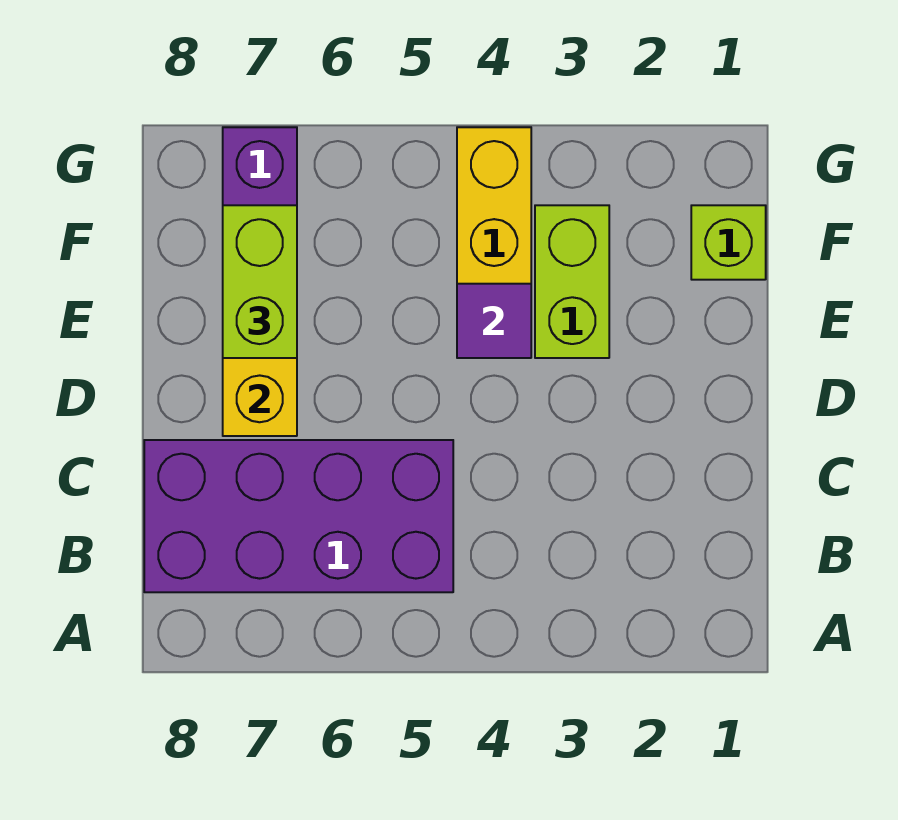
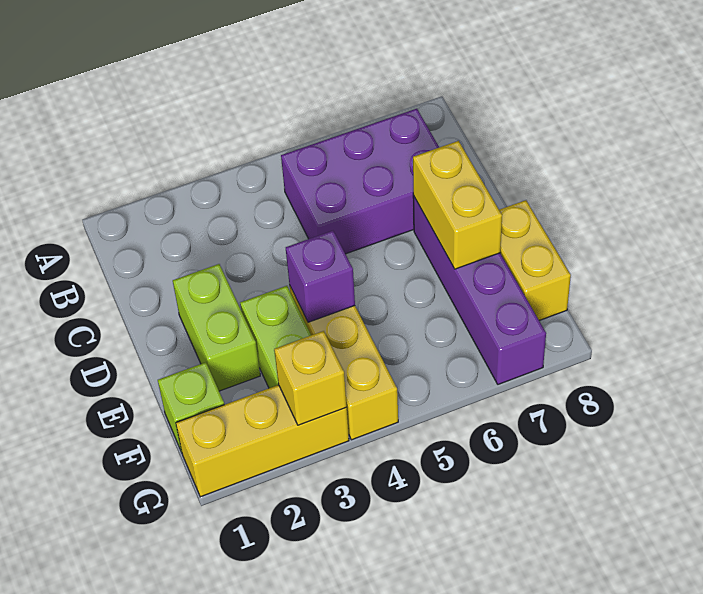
purple brick B5:C8 level 1 -> purple brick B5:C7 level 1
purple tile E4 level 2 -> purple brick E4 level 2
lime brick E7:F7 level 3 -> lime brick D2:E2 level 1
none -> yellow brick E8:F8 level 1
none -> yellow brick G1:G3 level 1
none -> yellow brick G3 level 2

